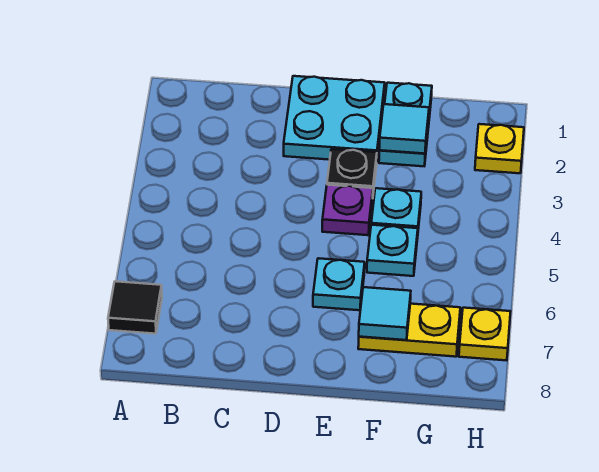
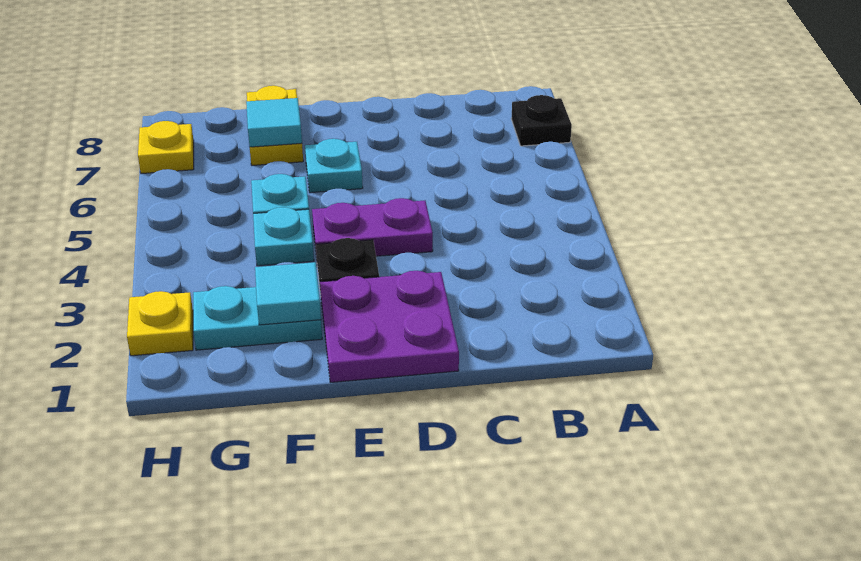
black tile A7 level 1 -> black plate A7 level 1
cyan plate D1:E2 level 1 -> purple plate D1:E2 level 1
purple plate E4 level 1 -> purple plate D4:E4 level 1
cyan plate F1:F2 level 1 -> cyan plate F2:G2 level 1
yellow plate F7:G7 level 1 -> yellow plate F7:F8 level 1

